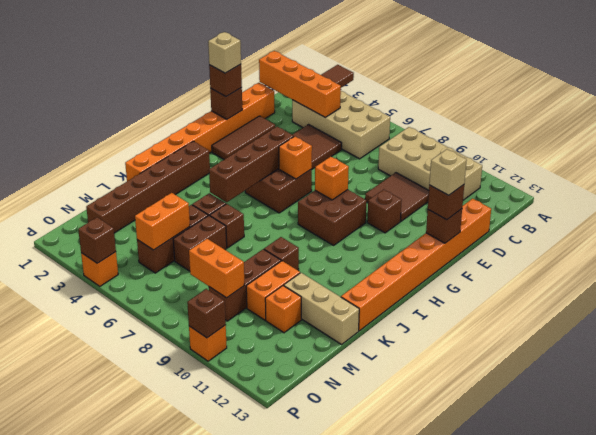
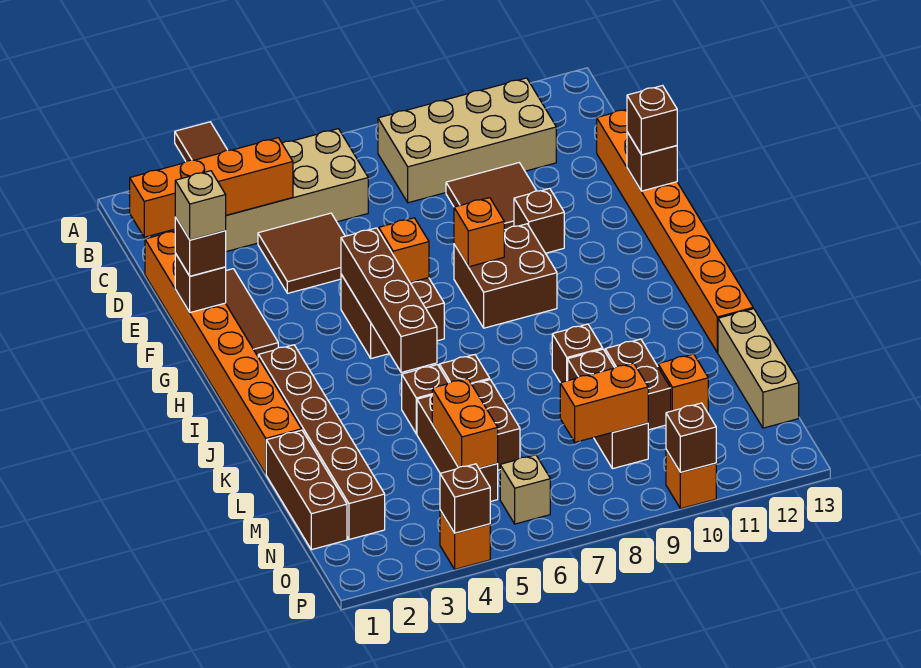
tan brick F13 level 4 -> tan brick O6 level 1
none -> brown brick L1:N1 level 1
orange brick L10:M10 level 1 -> brown brick L10:M10 level 1
tan brick L11:L13 level 1 -> tan brick L13:N13 level 1

